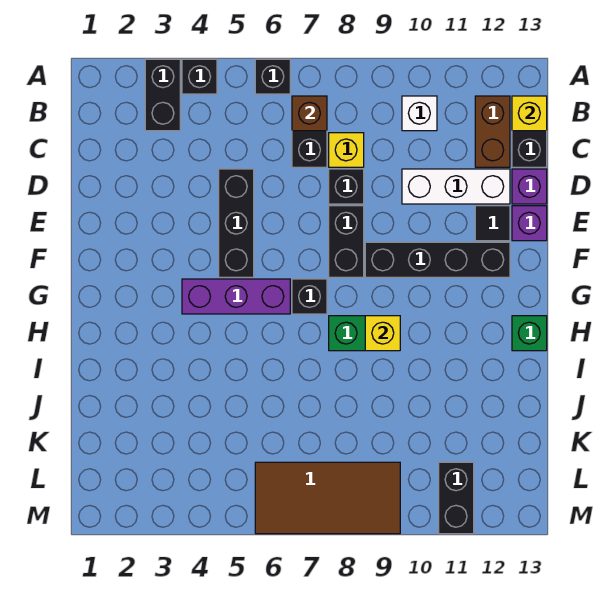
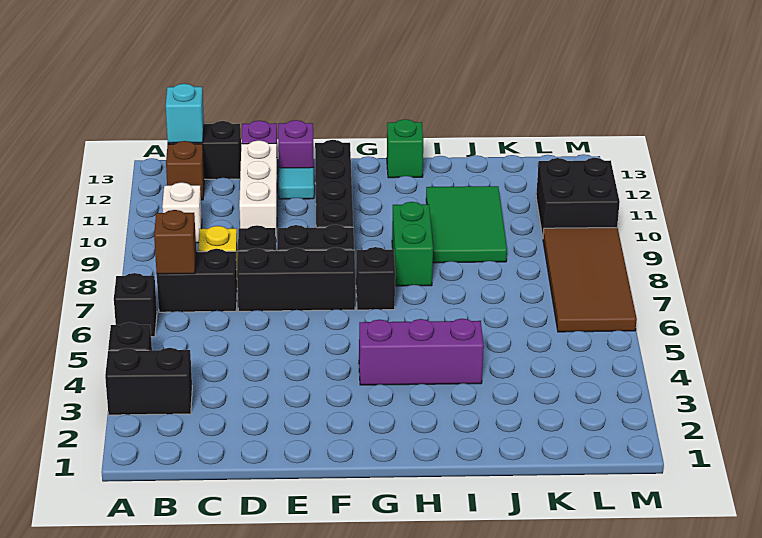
brown brick B12:C12 level 1 -> brown brick B12 level 1
yellow brick B13 level 2 -> cyan brick B13 level 2
black brick D5:F5 level 1 -> black brick D7:F7 level 1
black tile E12 level 1 -> cyan tile E12 level 1
purple brick G4:G6 level 1 -> purple brick G4:I4 level 1
yellow brick H9 level 2 -> none
none -> green tile I9:J11 level 1
black brick L11:M11 level 1 -> black brick L10:M11 level 1

